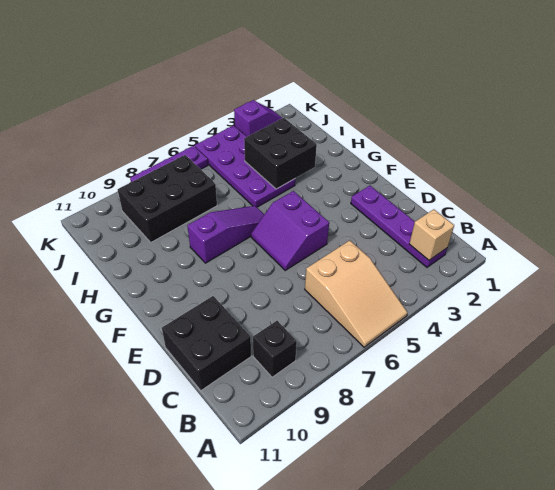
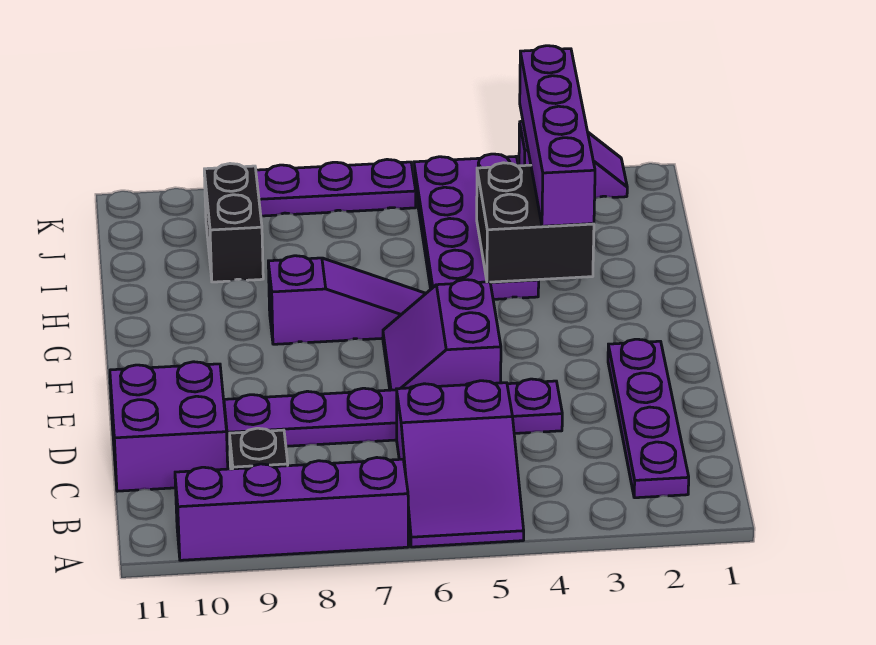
tan slope A5:C6 level 1 top C -> purple slope A5:C6 level 1 top C
none -> purple brick A7:A10 level 1
tan brick B2 level 2 -> none
black brick C10:D11 level 1 -> purple brick C10:D11 level 1
none -> purple plate D4:D9 level 1
none -> purple brick H3:K3 level 3
black brick I7:J9 level 1 -> black brick I9:J9 level 1

